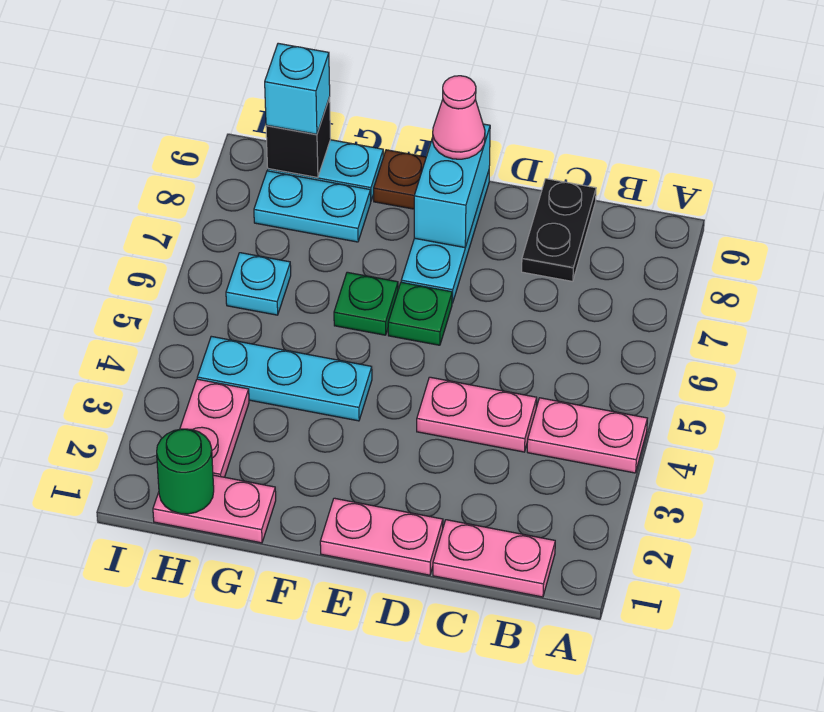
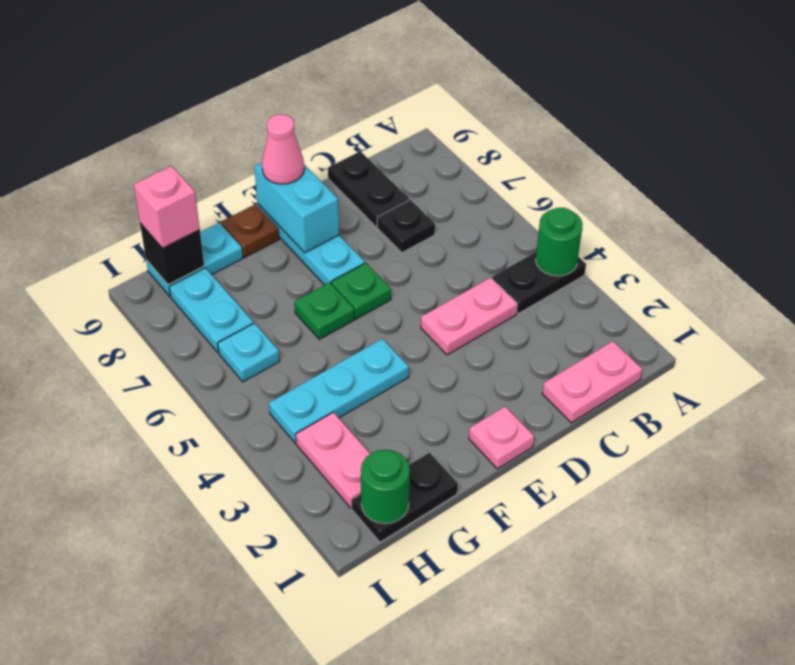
pink plate A4:B4 level 1 -> black plate A4:B4 level 1
none -> green round brick A4 level 2
none -> black plate C7 level 1
pink plate D1:E1 level 1 -> pink plate E1 level 1
pink plate G1:H1 level 1 -> black plate G1:H1 level 1
cyan plate G8:H8 level 1 -> cyan plate H7:H8 level 1
cyan brick H9 level 3 -> pink brick H9 level 3

